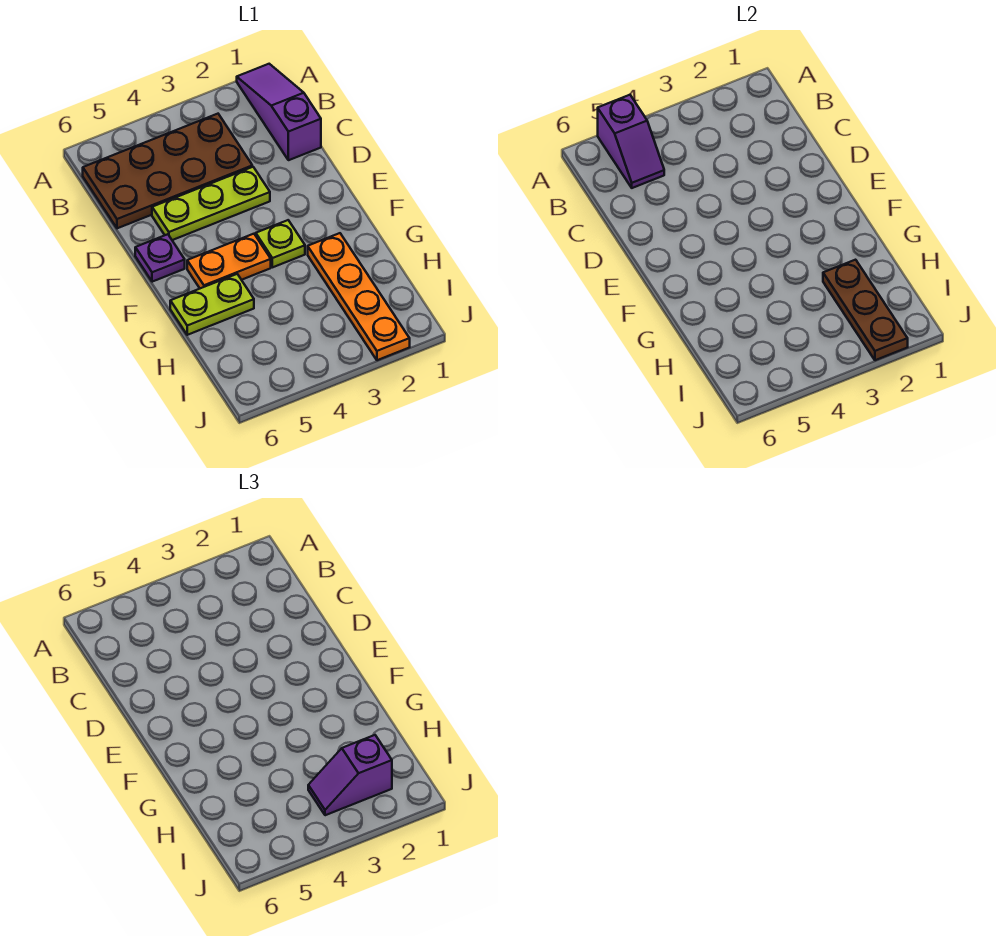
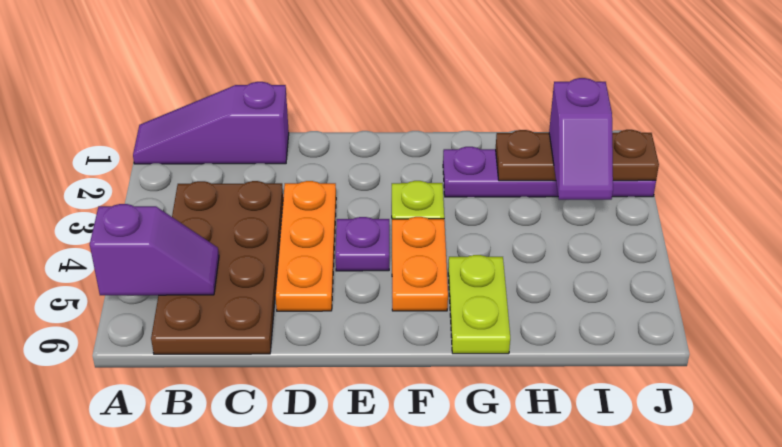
lime plate D3:D5 level 1 -> orange plate D3:D5 level 1
purple plate E6 level 1 -> purple plate E4 level 1
orange plate G2:J2 level 1 -> purple plate G2:J2 level 1

